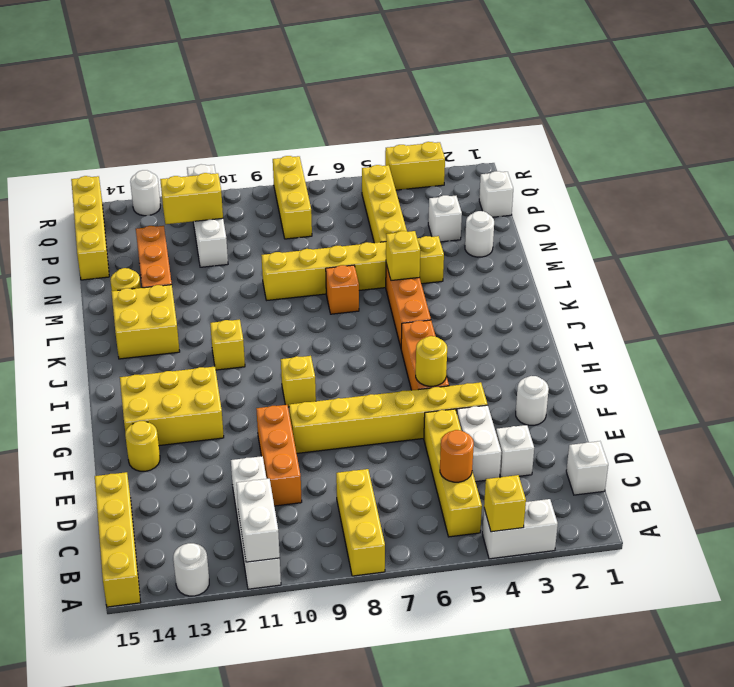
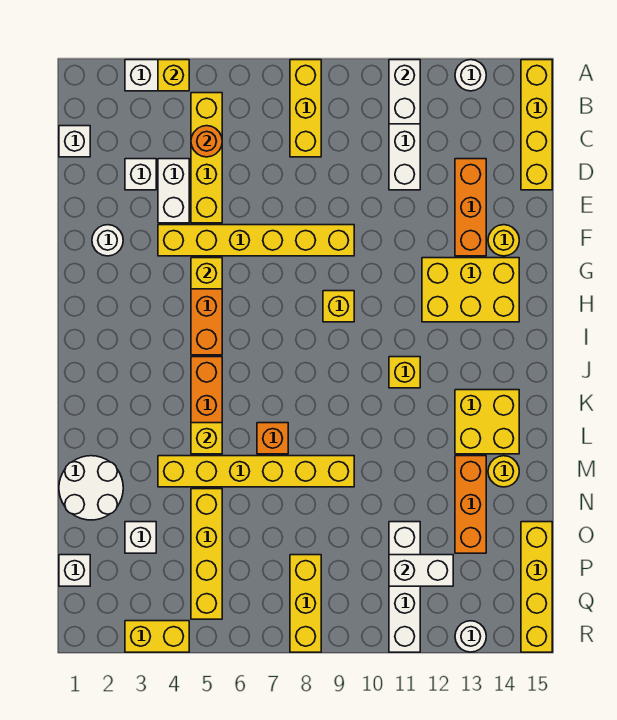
orange brick D10:F10 level 1 -> orange brick D13:F13 level 1
yellow round brick G5 level 2 -> yellow brick G5 level 2
white round brick N2 level 1 -> white round brick M1:N2 level 1
yellow brick P11:P12 level 2 -> white brick P11:P12 level 2

